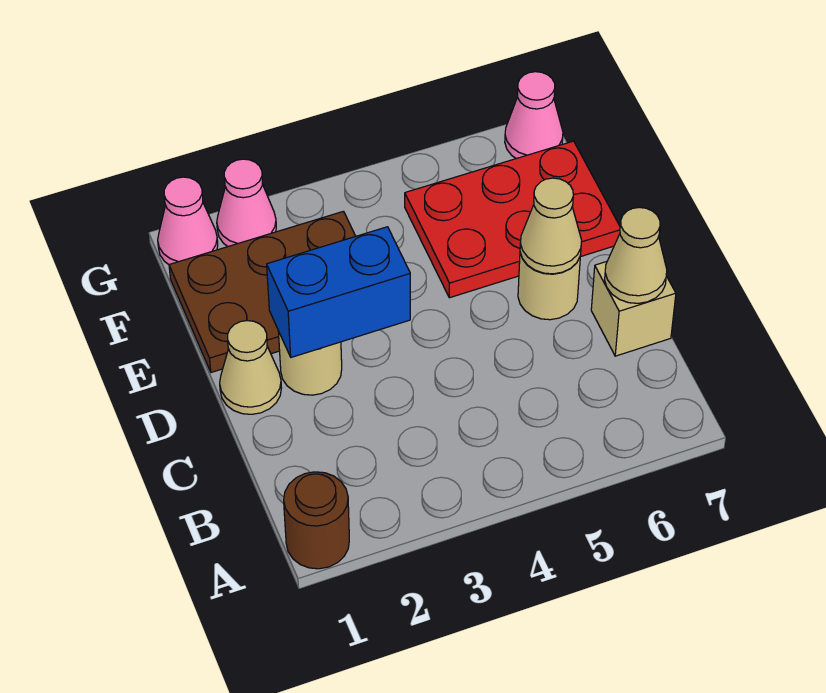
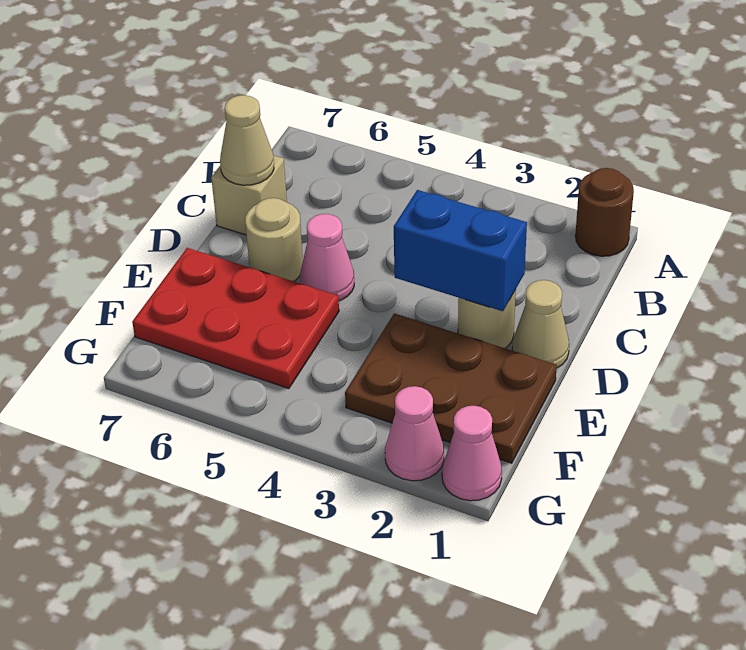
tan cone D6 level 2 -> none
pink cone G7 level 1 -> pink cone D5 level 1

